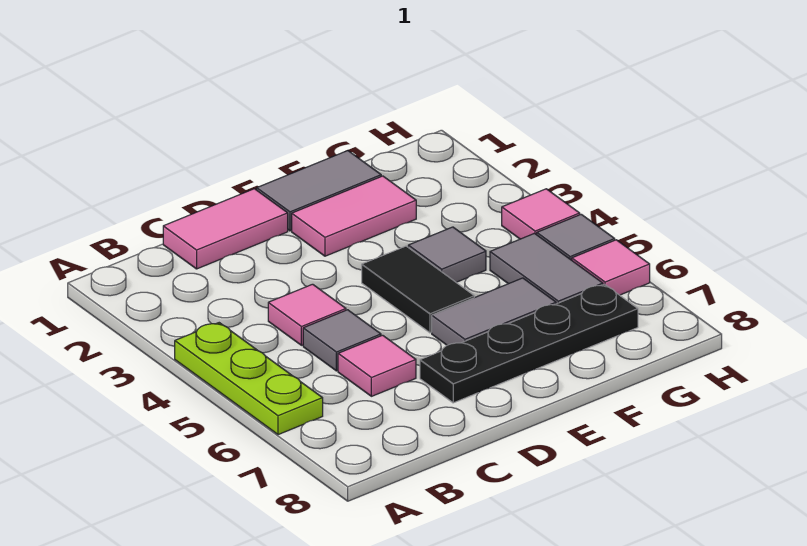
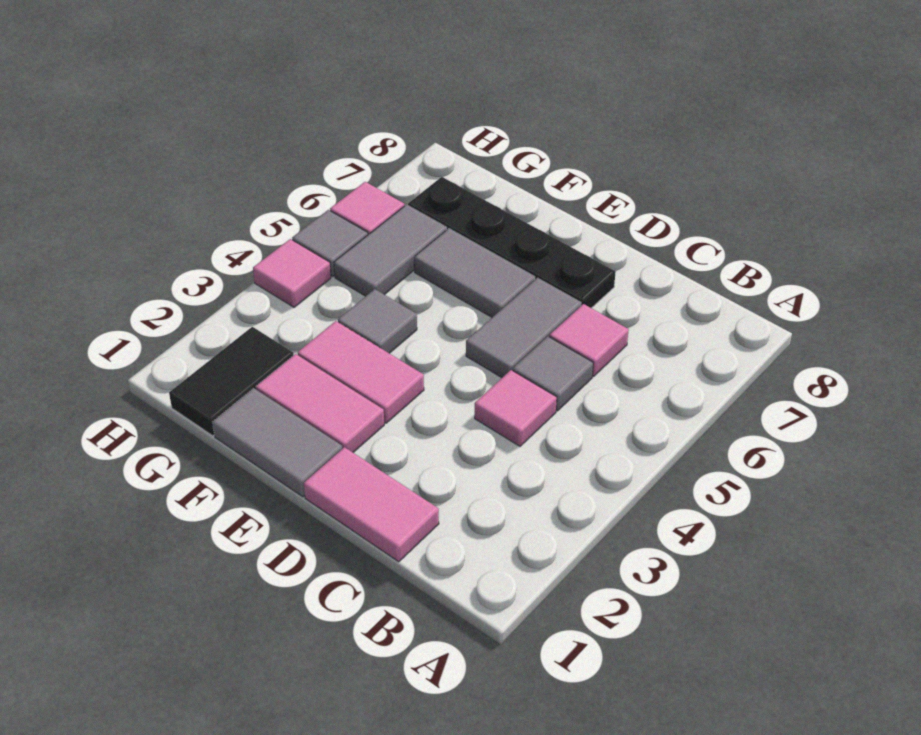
lime plate A4:A6 level 1 -> none
none -> grey tile D5:D6 level 1
none -> pink tile E3:F3 level 1
black tile E4:E5 level 1 -> black tile G1:G2 level 1

